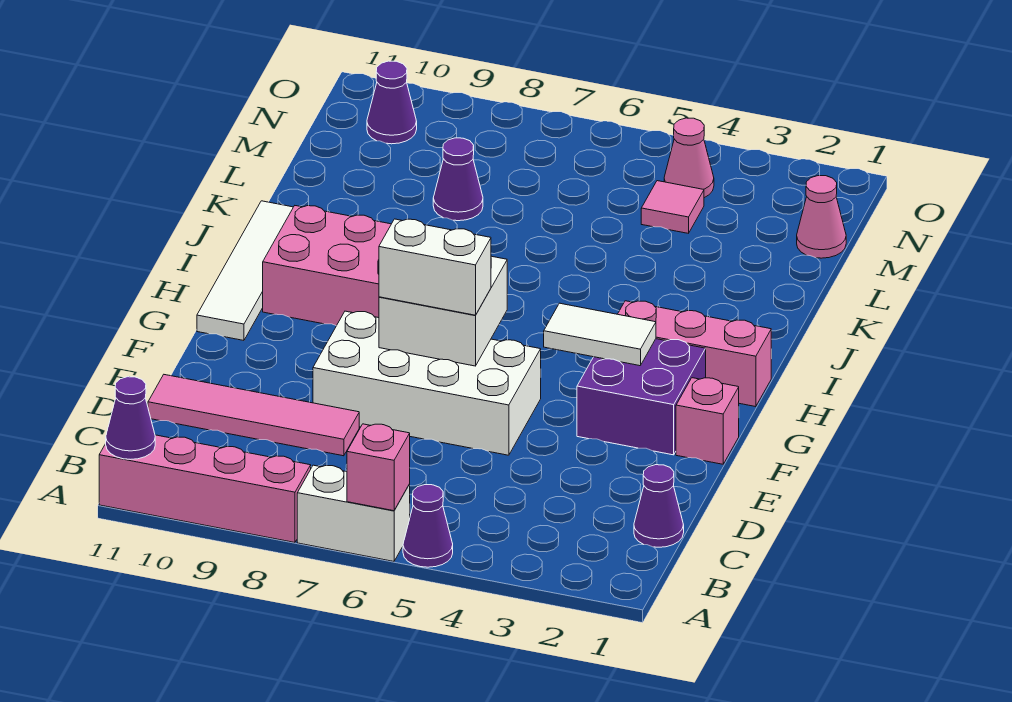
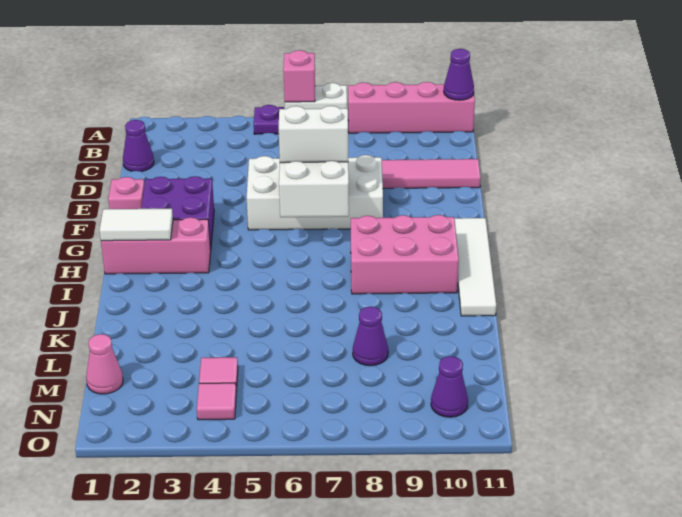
purple cone A5 level 1 -> purple plate A5 level 1
white tile G3:G4 level 2 -> white tile H1:H2 level 2
pink cone N4 level 1 -> pink tile N4 level 1

